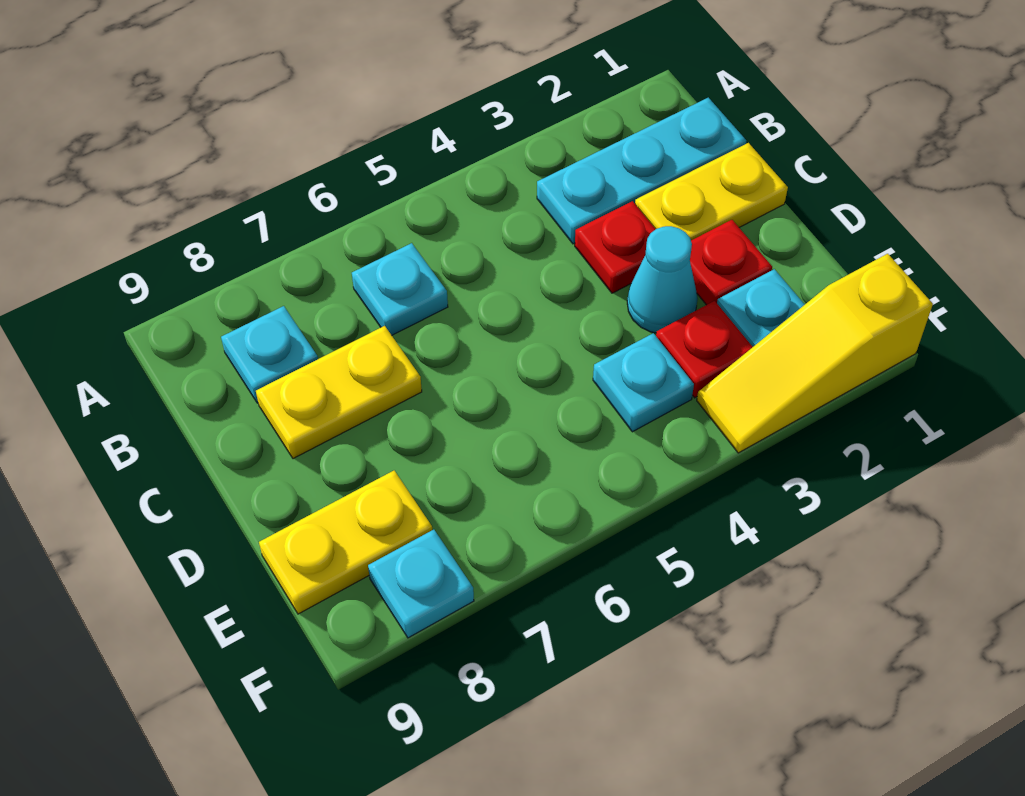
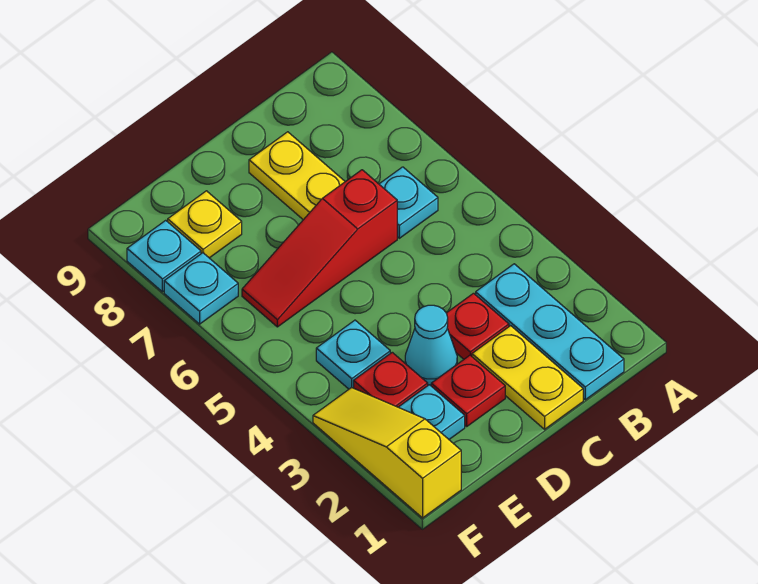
cyan plate B8 level 1 -> cyan plate F7 level 1
none -> red slope C6:E6 level 1 top C
yellow plate E8:E9 level 1 -> yellow plate E8 level 1

